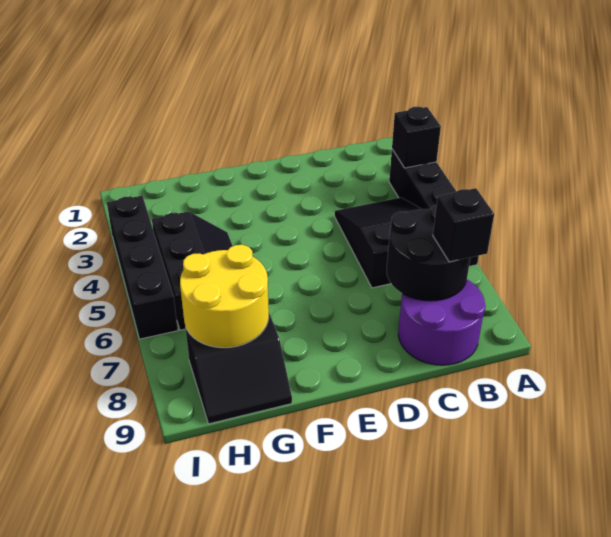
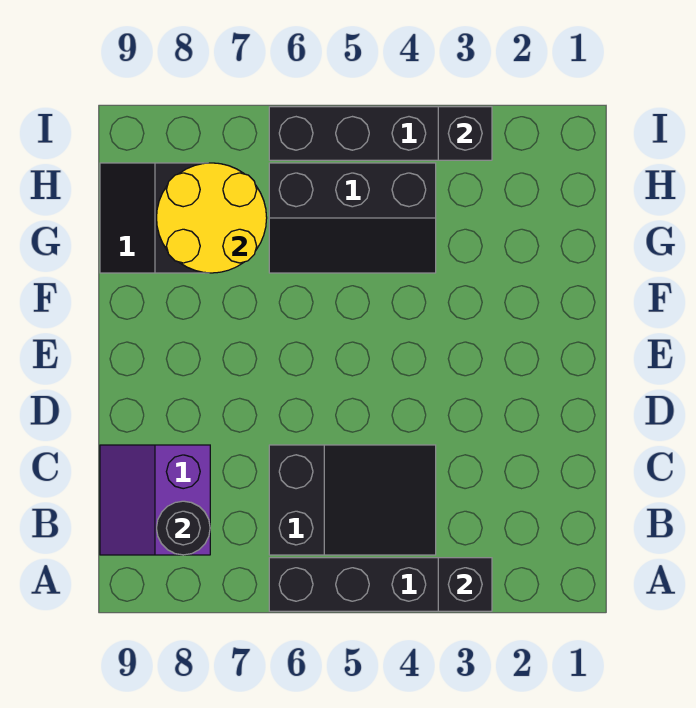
black round brick B7:C8 level 2 -> black round brick B8 level 2
purple round brick B8:C9 level 1 -> purple slope B8:C9 level 1 top 8
black brick B8 level 3 -> black brick I3 level 2

